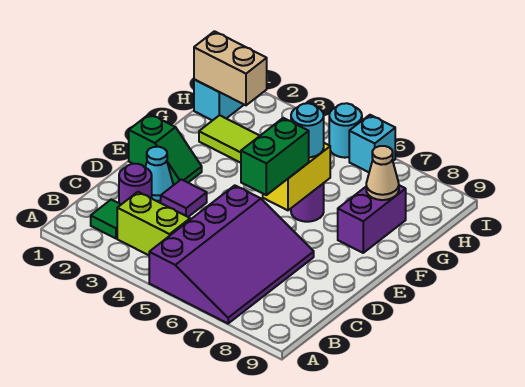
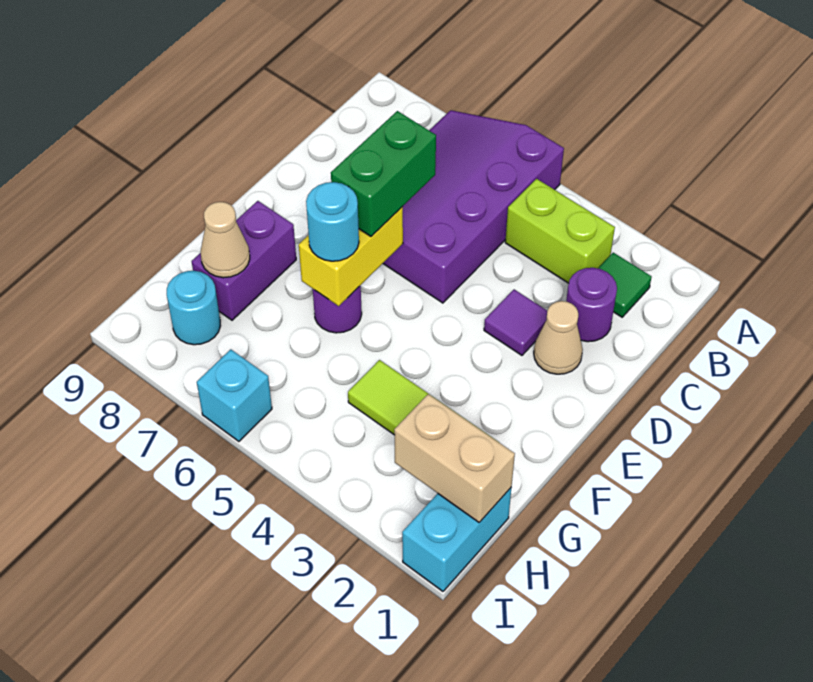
cyan cone D2 level 1 -> tan cone D2 level 1
green slope E1:E2 level 1 top 1 -> none
cyan round brick I5 level 1 -> cyan round brick H8 level 1

